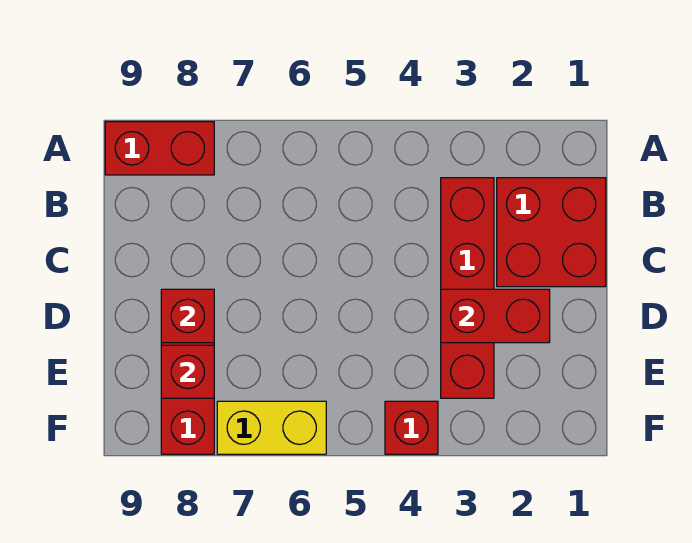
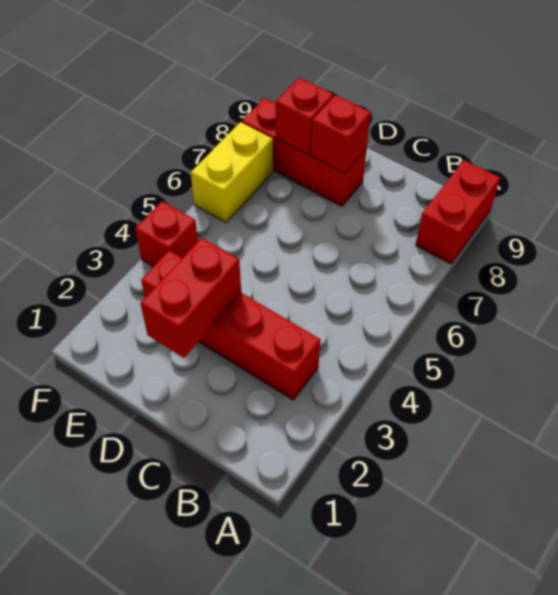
red brick B1:C2 level 1 -> none

